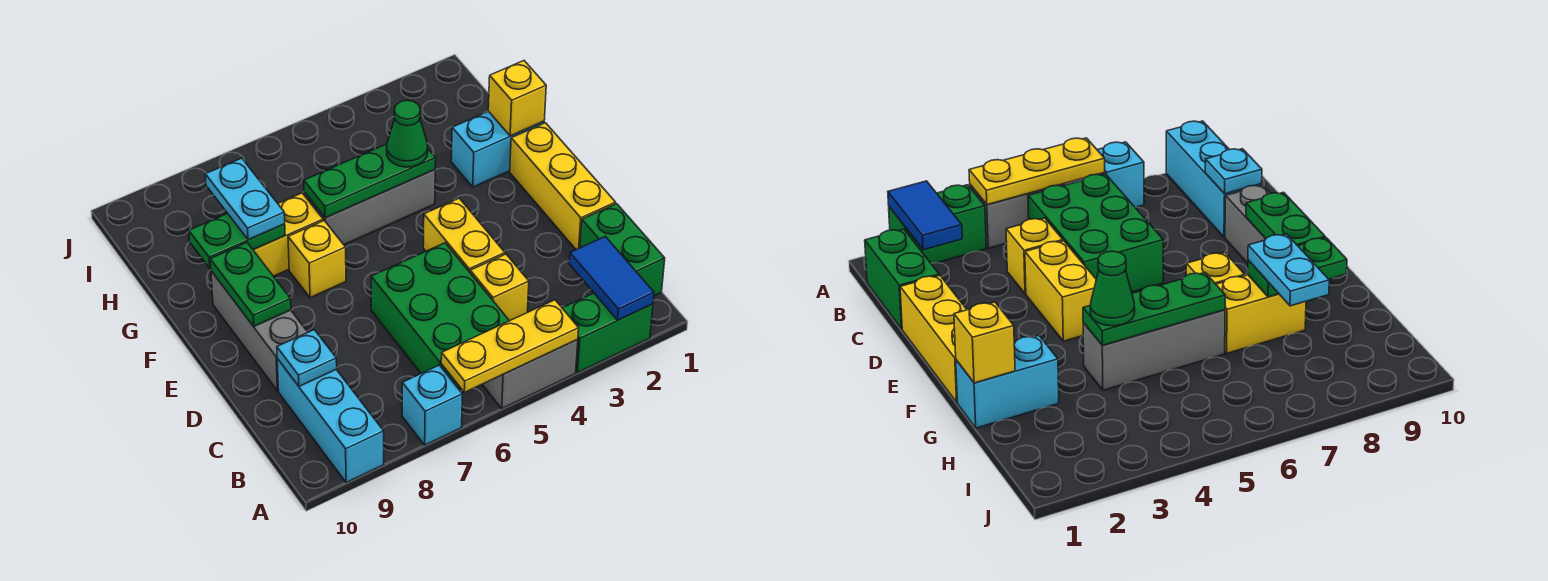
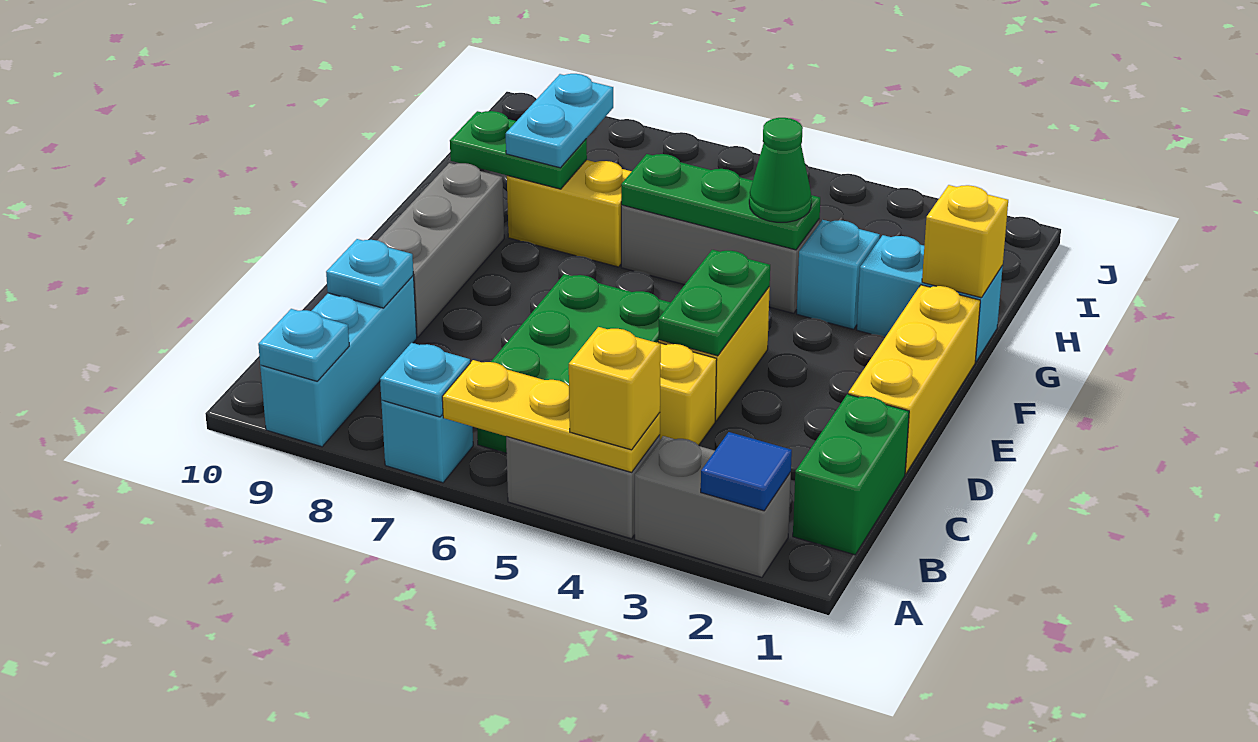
green brick A2:A3 level 1 -> grey brick A2:A3 level 1
blue tile A2:B2 level 2 -> blue tile A2 level 2
none -> cyan plate A7 level 2
none -> cyan plate A9 level 2
green plate E9:F9 level 2 -> green plate D4:E4 level 2
yellow brick F7 level 1 -> yellow brick A4 level 3
none -> cyan brick G3 level 1

